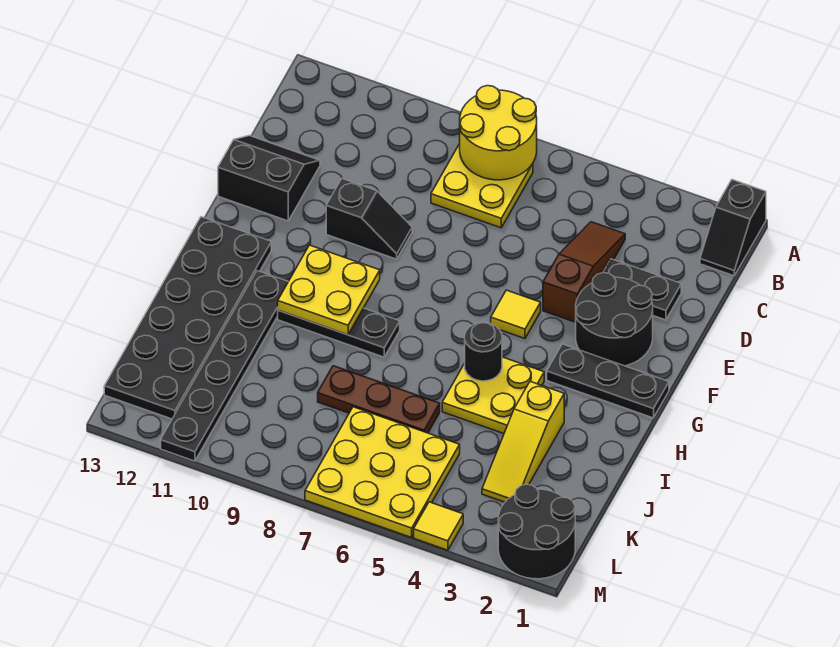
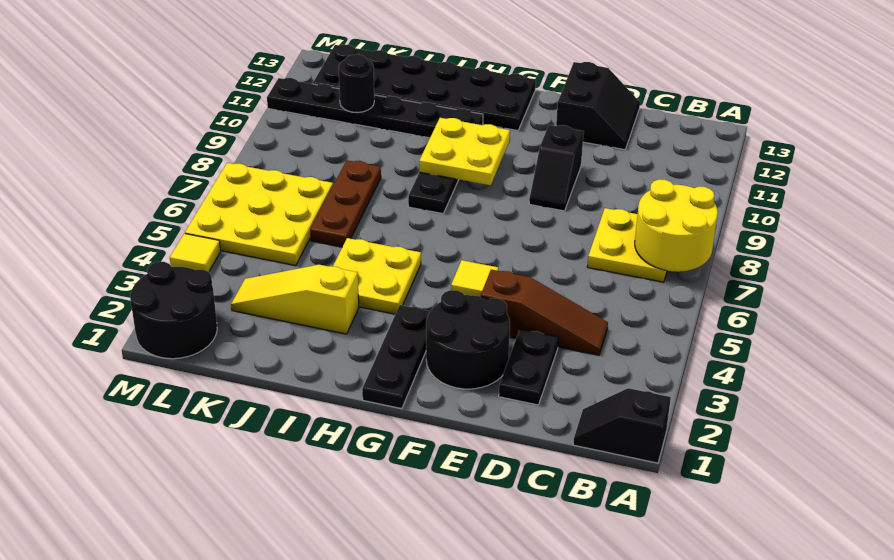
black round brick H5 level 2 -> black round brick K11 level 2

